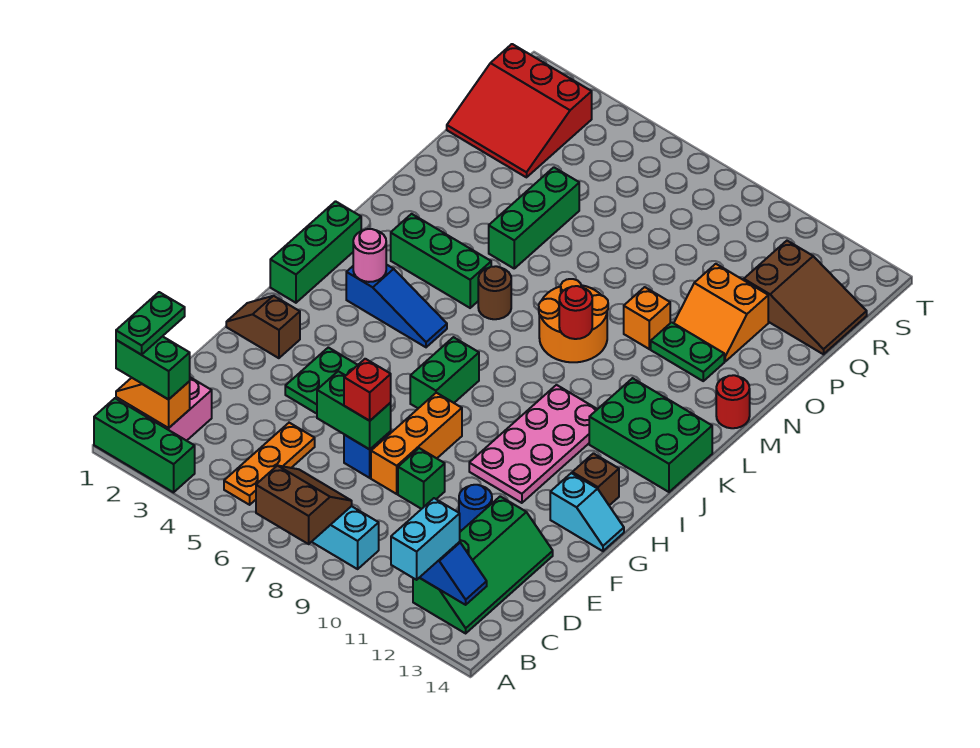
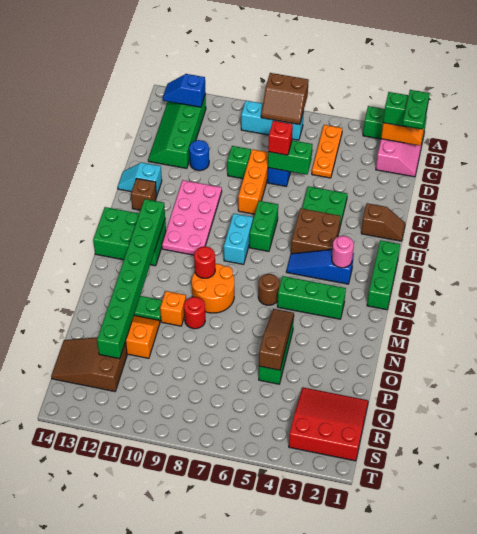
cyan brick A12:B12 level 3 -> cyan brick I8:J8 level 1
none -> brown brick H4:I5 level 1
none -> green brick J12:Q12 level 2
red round brick M14 level 1 -> red round brick N9 level 1
none -> brown slope N5:P5 level 2 top P

